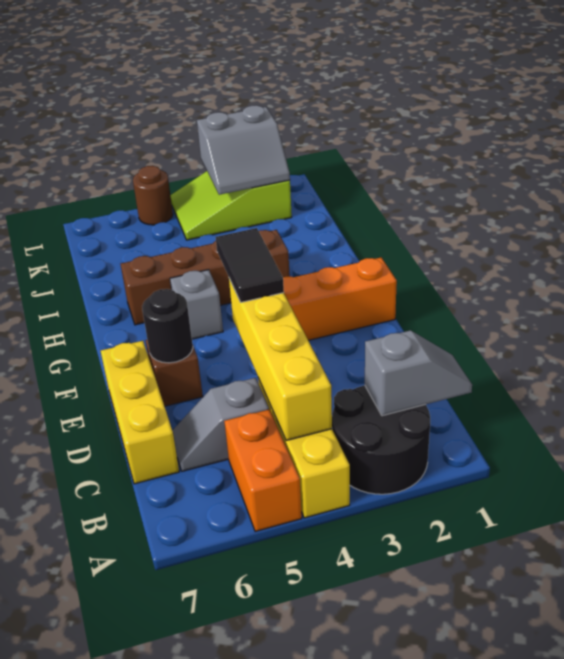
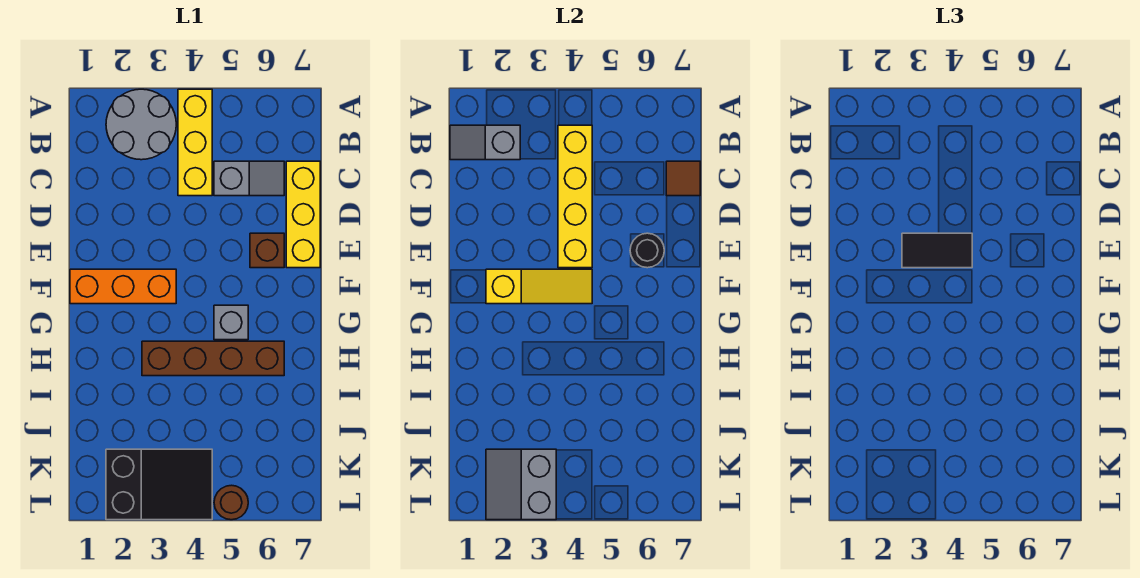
black round brick A2:B3 level 1 -> grey round brick A2:B3 level 1
orange brick A5:B5 level 1 -> none
none -> brown tile C7 level 2
black tile E4:F4 level 3 -> black tile E3:E4 level 3
none -> yellow slope F2:F4 level 2 top 2
lime slope K2:L4 level 1 top 2 -> black slope K2:L4 level 1 top 2
grey slope K2:L3 level 2 top L -> grey slope K2:L3 level 2 top 3

